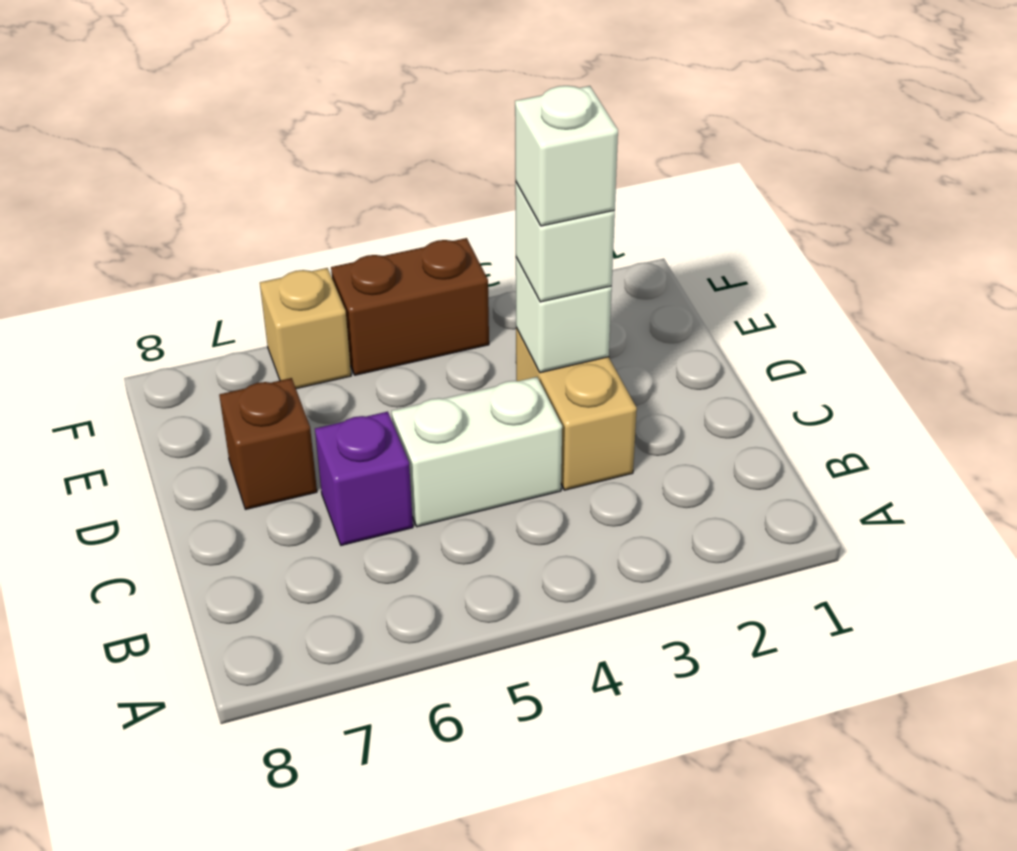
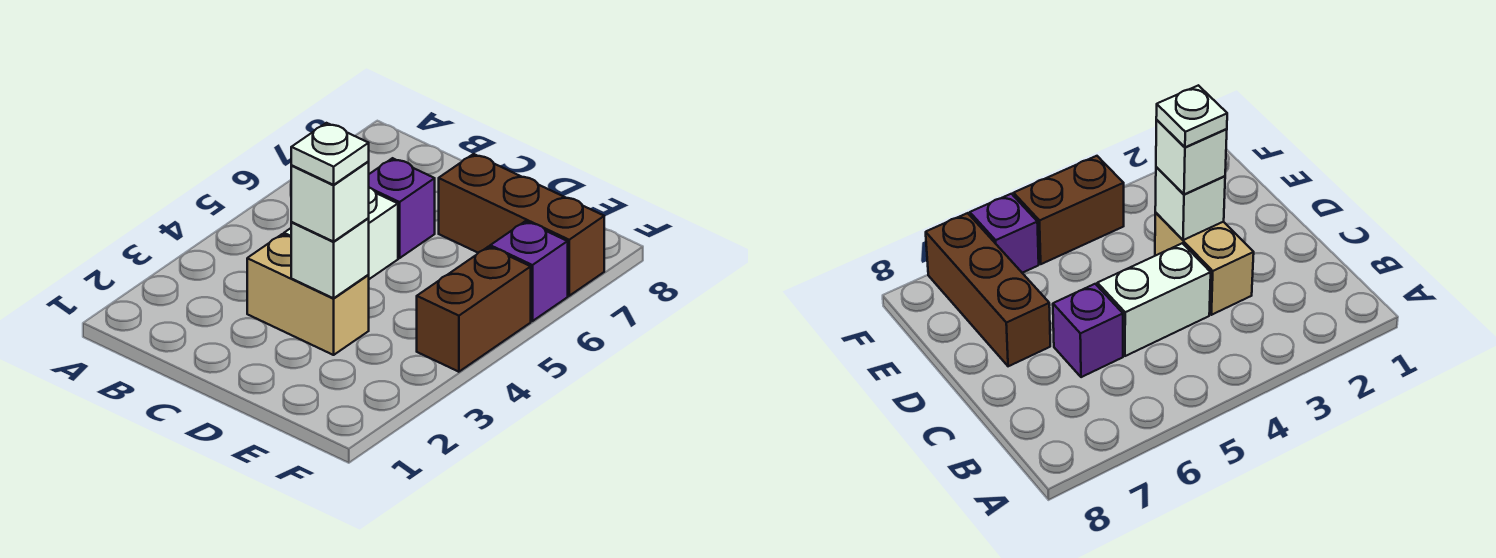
white brick D3 level 4 -> white plate D3 level 4
brown brick D7 level 1 -> brown brick D7:F7 level 1
tan brick F6 level 1 -> purple brick F6 level 1

